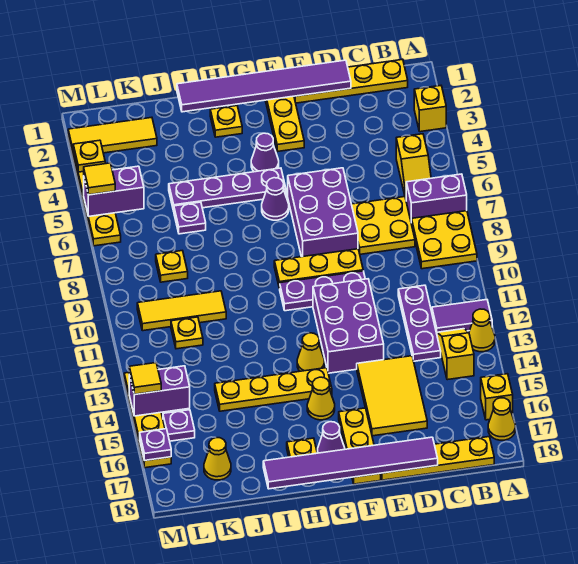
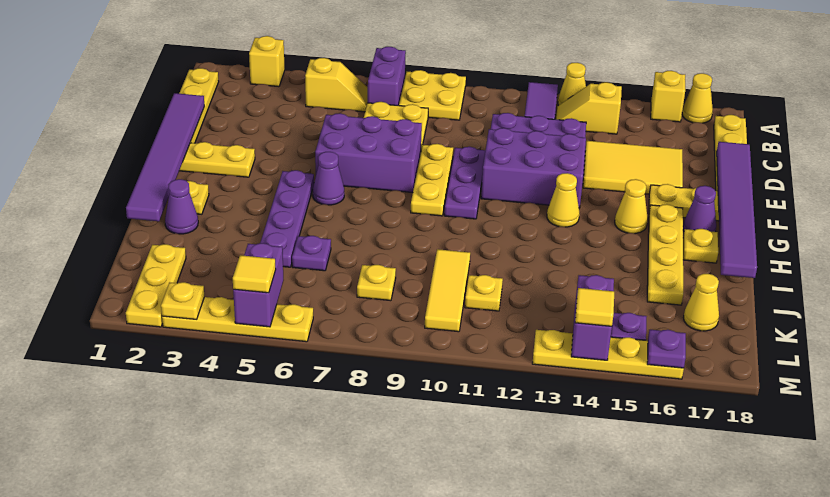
purple cone G4 level 1 -> purple cone I2 level 1
yellow plate G14:J14 level 1 -> yellow plate G16:J16 level 1
yellow tile K2:M2 level 1 -> yellow plate K2:M2 level 1

